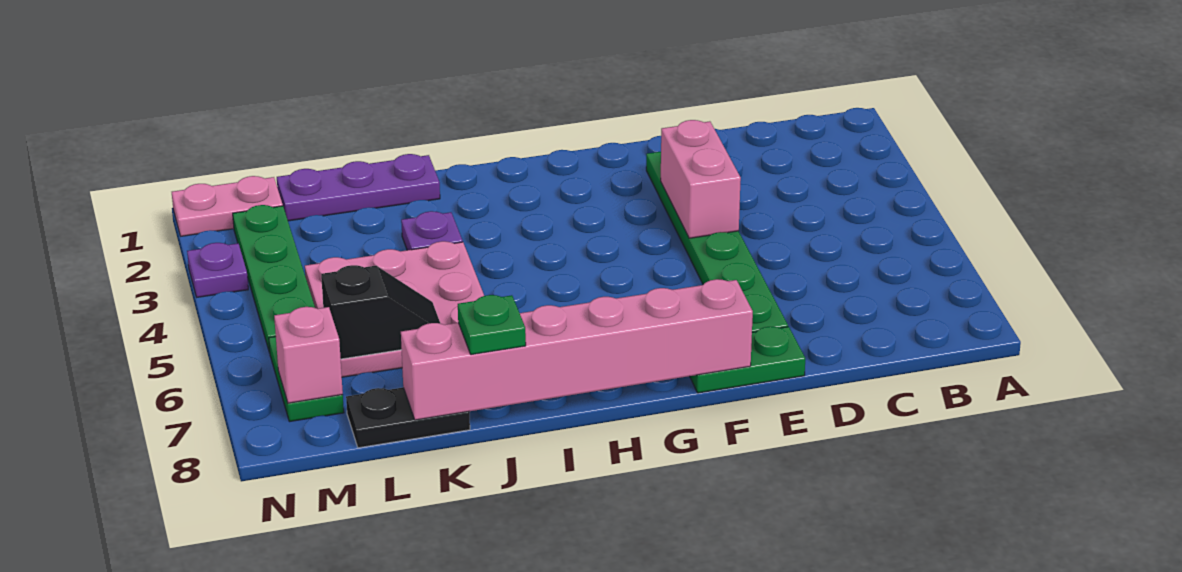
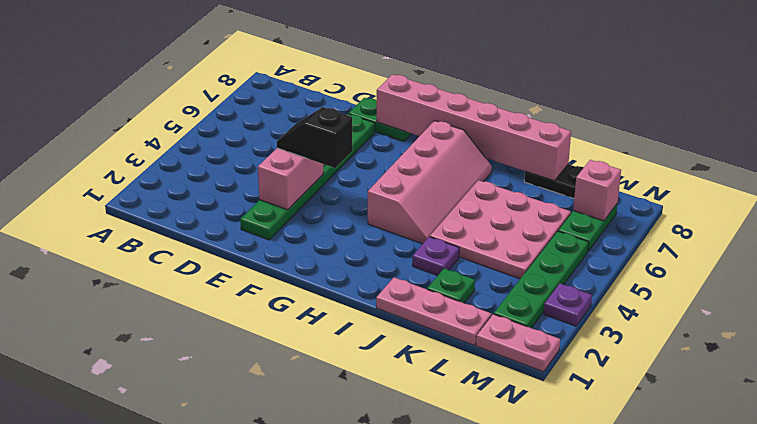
none -> pink slope H4:I7 level 1 top H
purple plate J1:L1 level 1 -> pink plate J1:L1 level 1
green plate J8 level 3 -> green plate K2 level 1
black slope K6:L6 level 2 top L -> black slope E4:F4 level 3 top F

